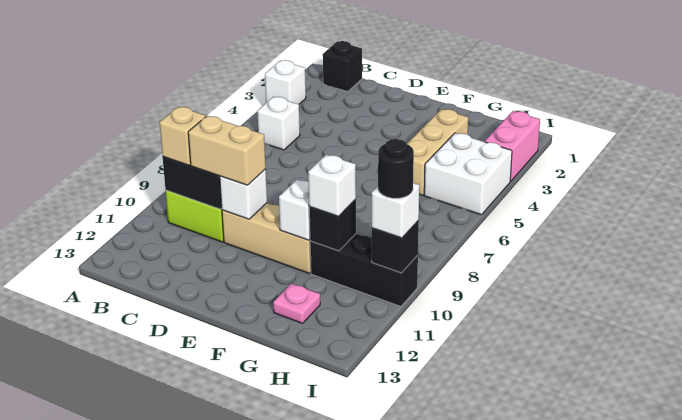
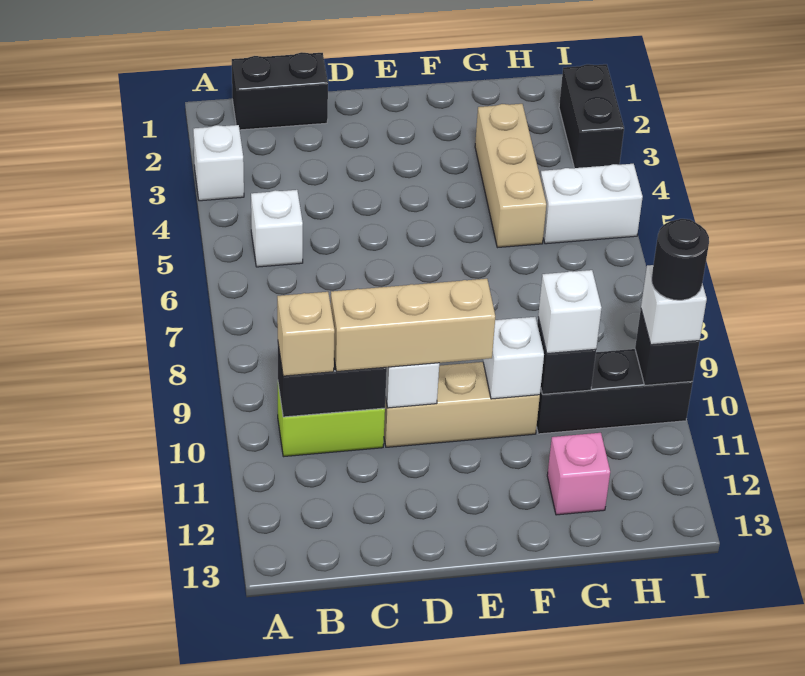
black brick B1 level 1 -> black brick B1:C1 level 1
tan brick C10:D10 level 3 -> tan brick C10:E10 level 3
pink plate G12 level 1 -> pink brick G12 level 1
white brick H4:I5 level 1 -> white brick H5:I5 level 1
pink brick I2:I3 level 1 -> black brick I2:I3 level 1

